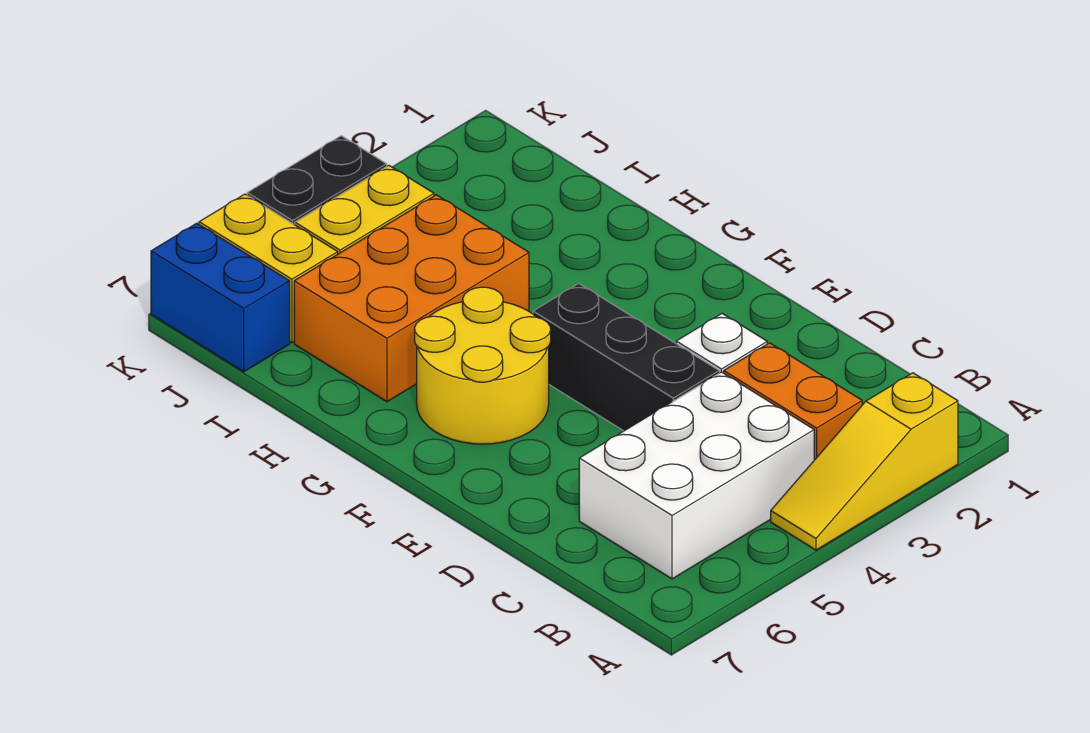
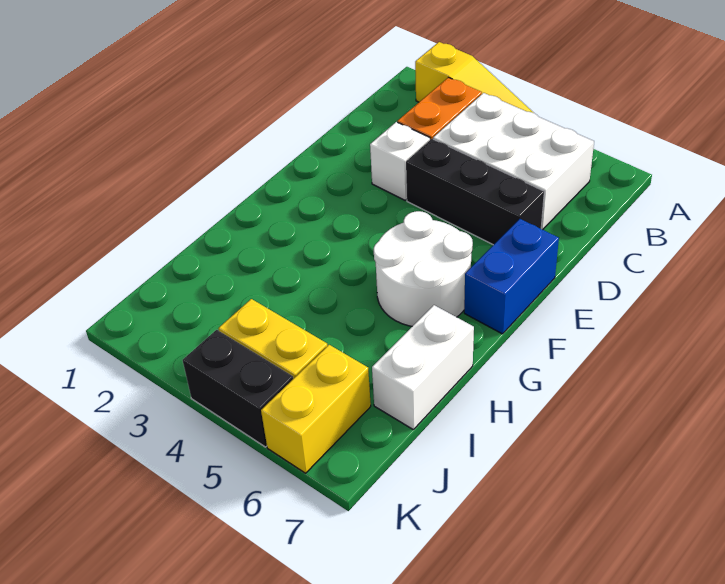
black brick D4:F4 level 1 -> black brick D4:D6 level 1
yellow round brick F5:G6 level 1 -> white round brick F5:G6 level 1
orange brick H4:I6 level 1 -> none
none -> white brick H7:I7 level 1
blue brick J7:K7 level 1 -> blue brick E7:F7 level 1

